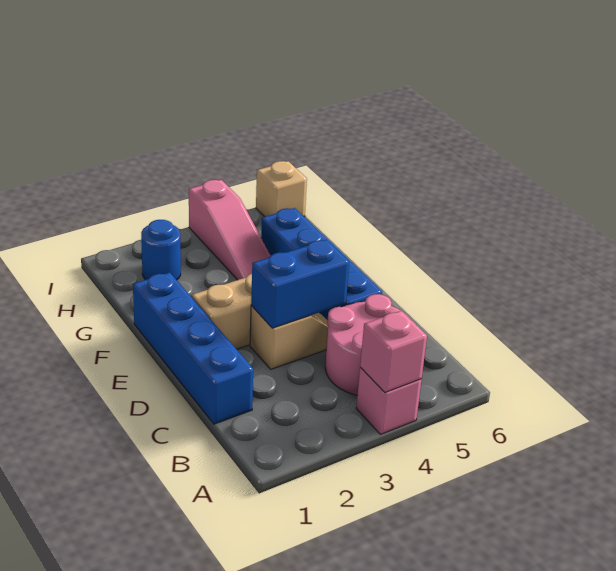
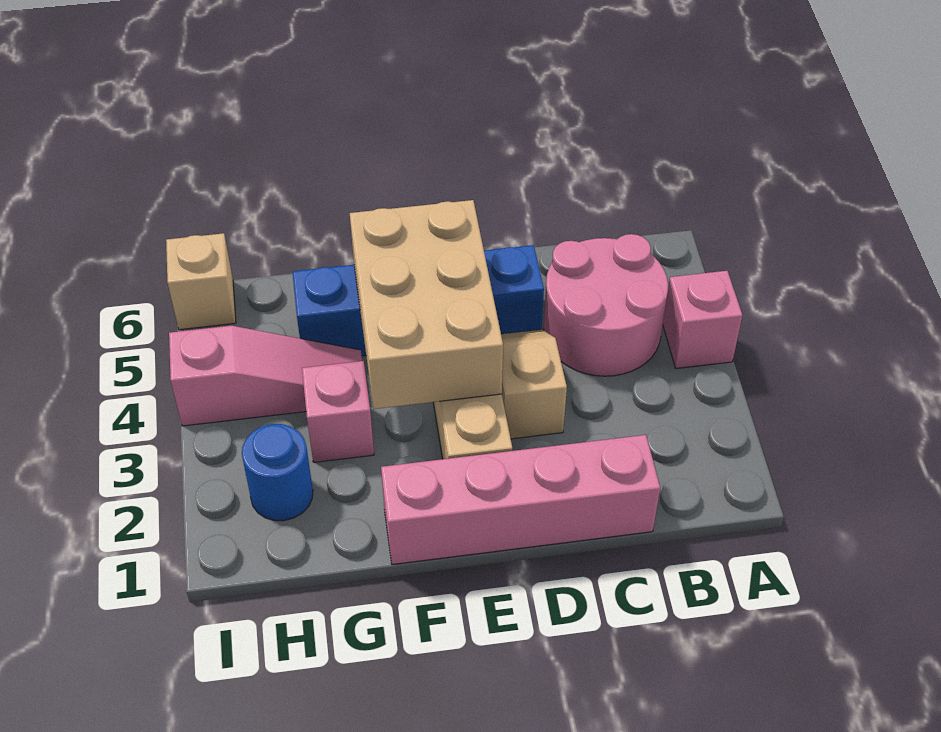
pink brick A4 level 2 -> pink brick G3 level 1
blue brick C1:F1 level 1 -> pink brick C1:F1 level 1
blue brick D3:D4 level 2 -> none
none -> tan brick E3:F5 level 2

